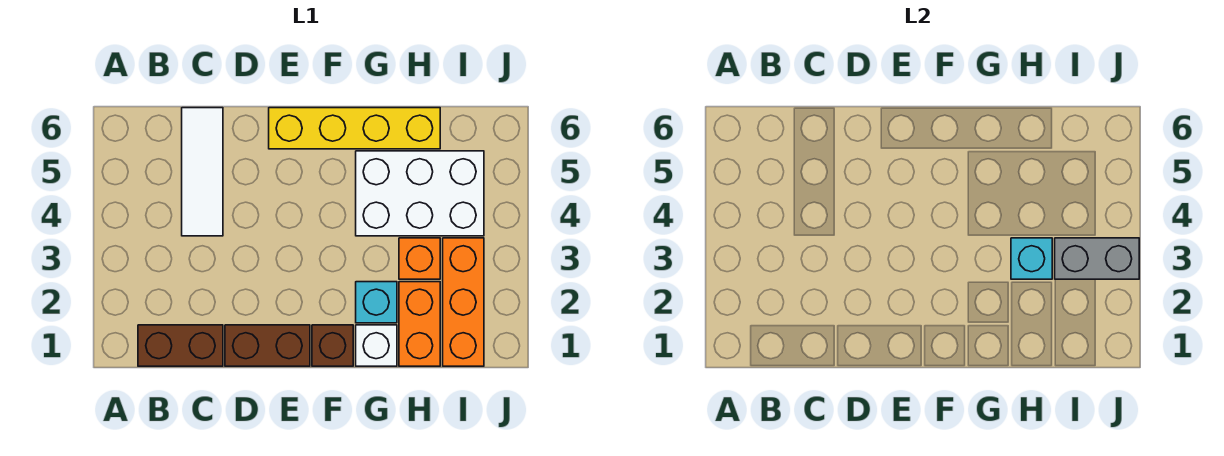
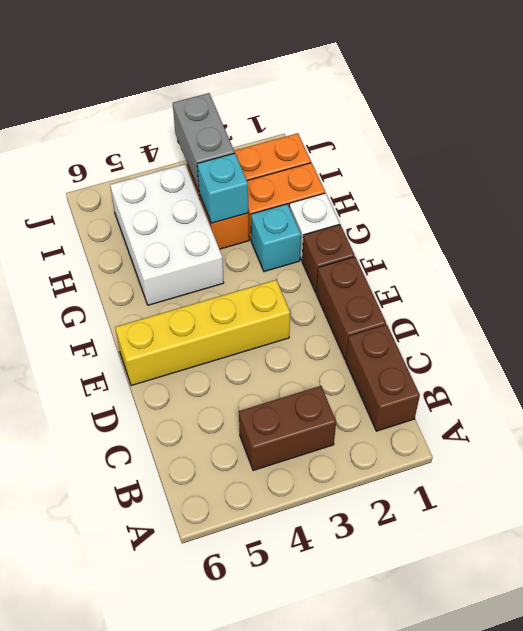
none -> brown brick B3:B4 level 1
white tile C4:C6 level 1 -> none
yellow brick E6:H6 level 1 -> yellow brick E3:E6 level 1

